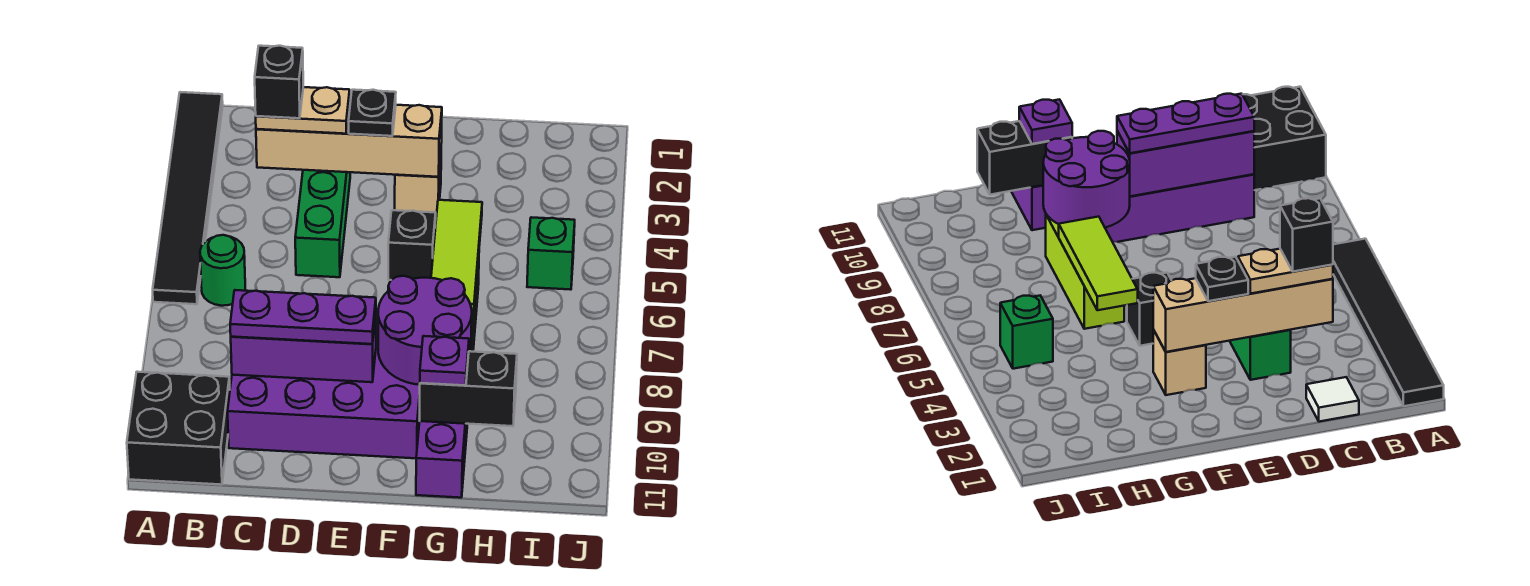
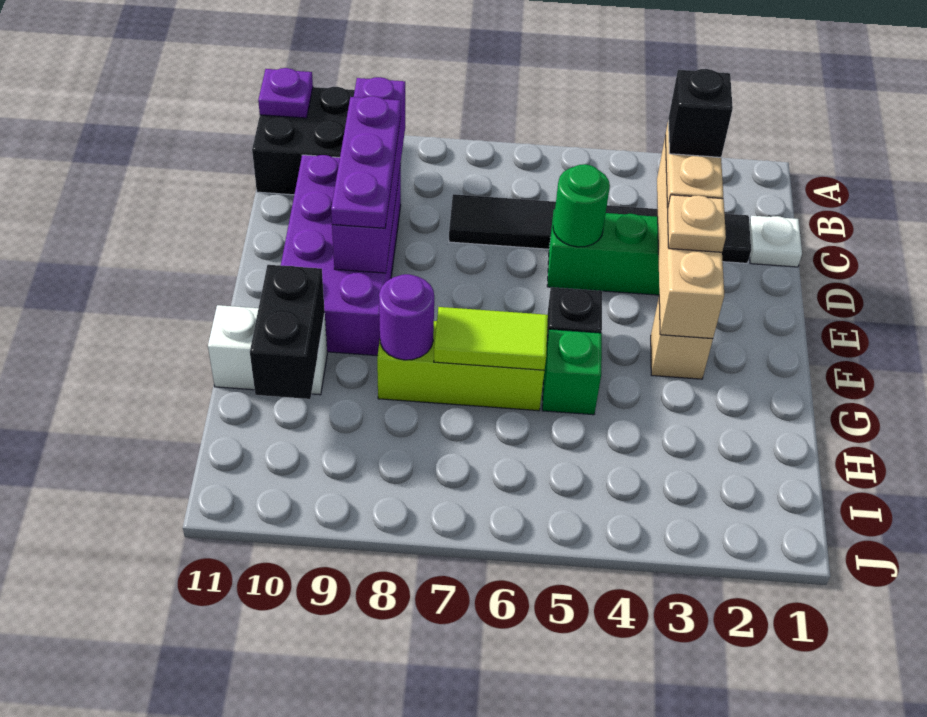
black tile A1:A6 level 1 -> black tile C2:C7 level 1
green round brick B6 level 1 -> green round brick D5 level 2
white tile C1 level 1 -> white plate C1 level 1
purple brick C9:E9 level 2 -> purple brick B9:E9 level 2
black plate E3 level 3 -> tan plate E3 level 3
purple round brick F8:G9 level 2 -> purple round brick G8 level 2
lime tile G5:G7 level 2 -> lime tile G6:G7 level 2
purple brick G10:G11 level 1 -> white brick G10:G11 level 1
purple plate G10 level 3 -> purple plate A11 level 2
green brick I5 level 1 -> green brick G5 level 1

